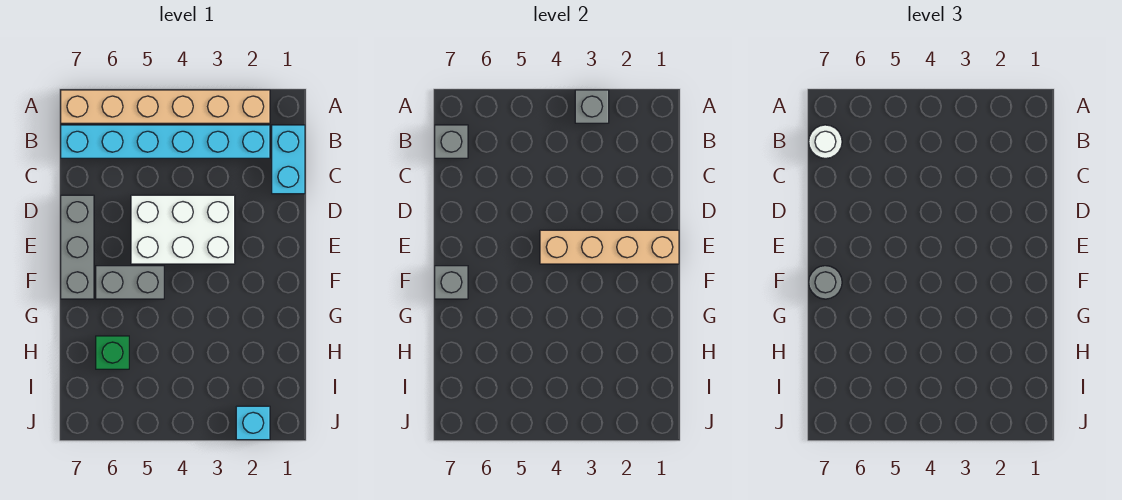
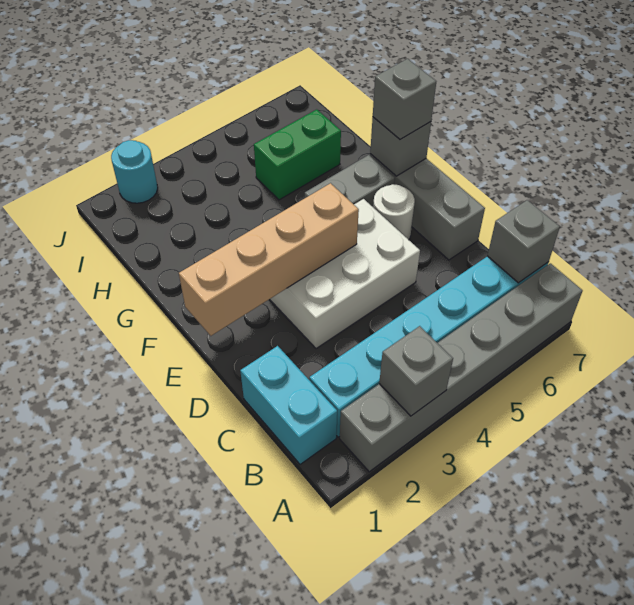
tan brick A2:A7 level 1 -> grey brick A2:A7 level 1
white round brick B7 level 3 -> white round brick E6 level 1
grey round brick F7 level 3 -> grey brick F7 level 3
green brick H6 level 1 -> green brick H5:H6 level 1
cyan brick J2 level 1 -> cyan round brick J2 level 1

